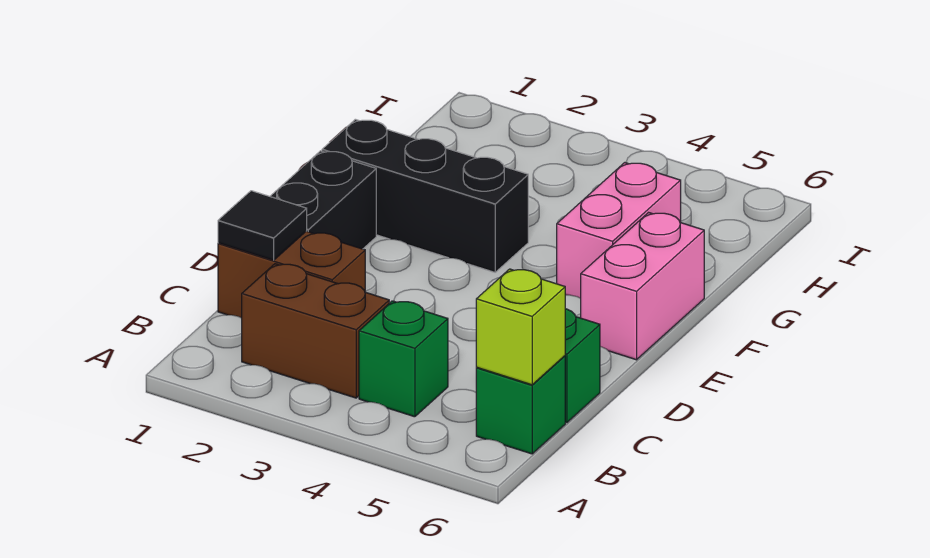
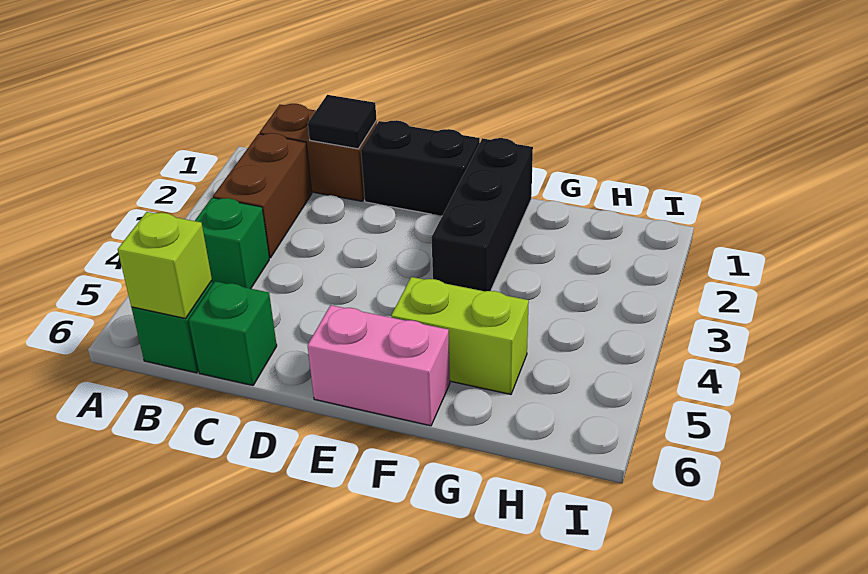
brown brick C1:C2 level 1 -> brown brick B1:C1 level 1
pink brick F5:G5 level 1 -> lime brick F5:G5 level 1

